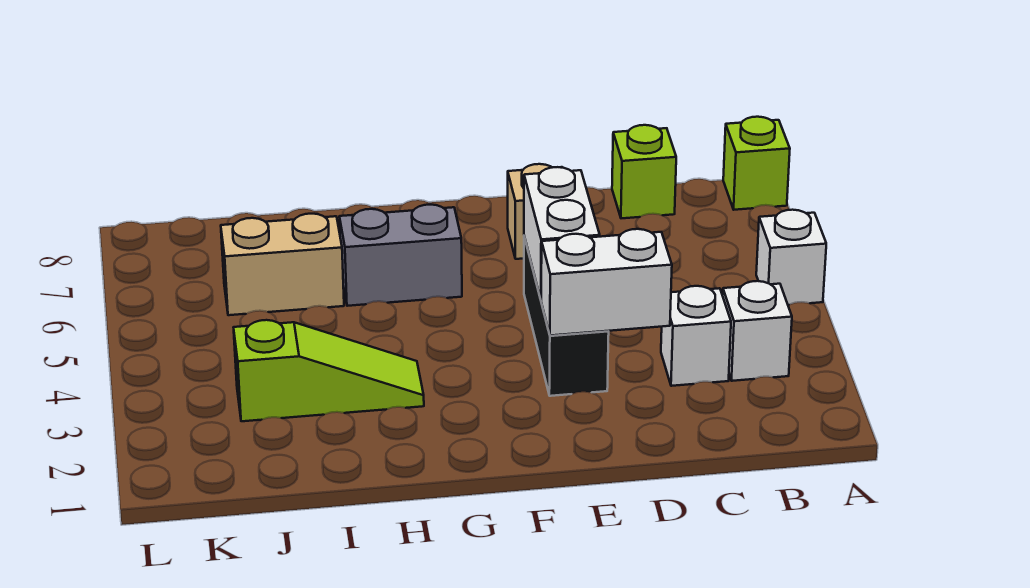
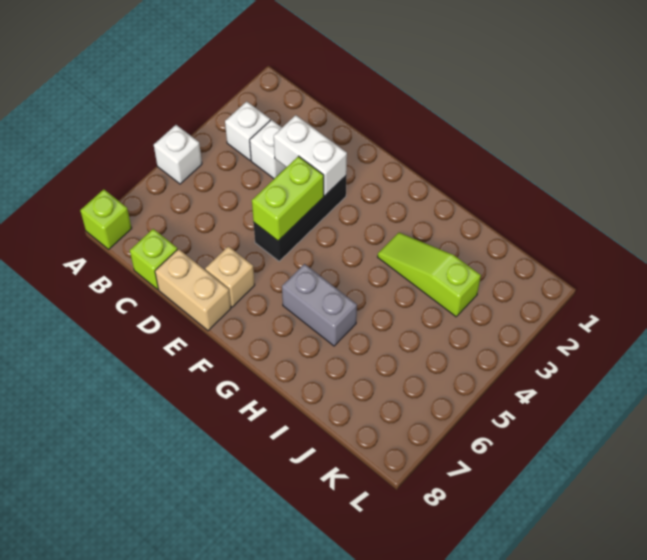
white brick E4:E5 level 2 -> lime brick E4:E5 level 2
tan brick I6:J6 level 1 -> tan brick D8:E8 level 1

